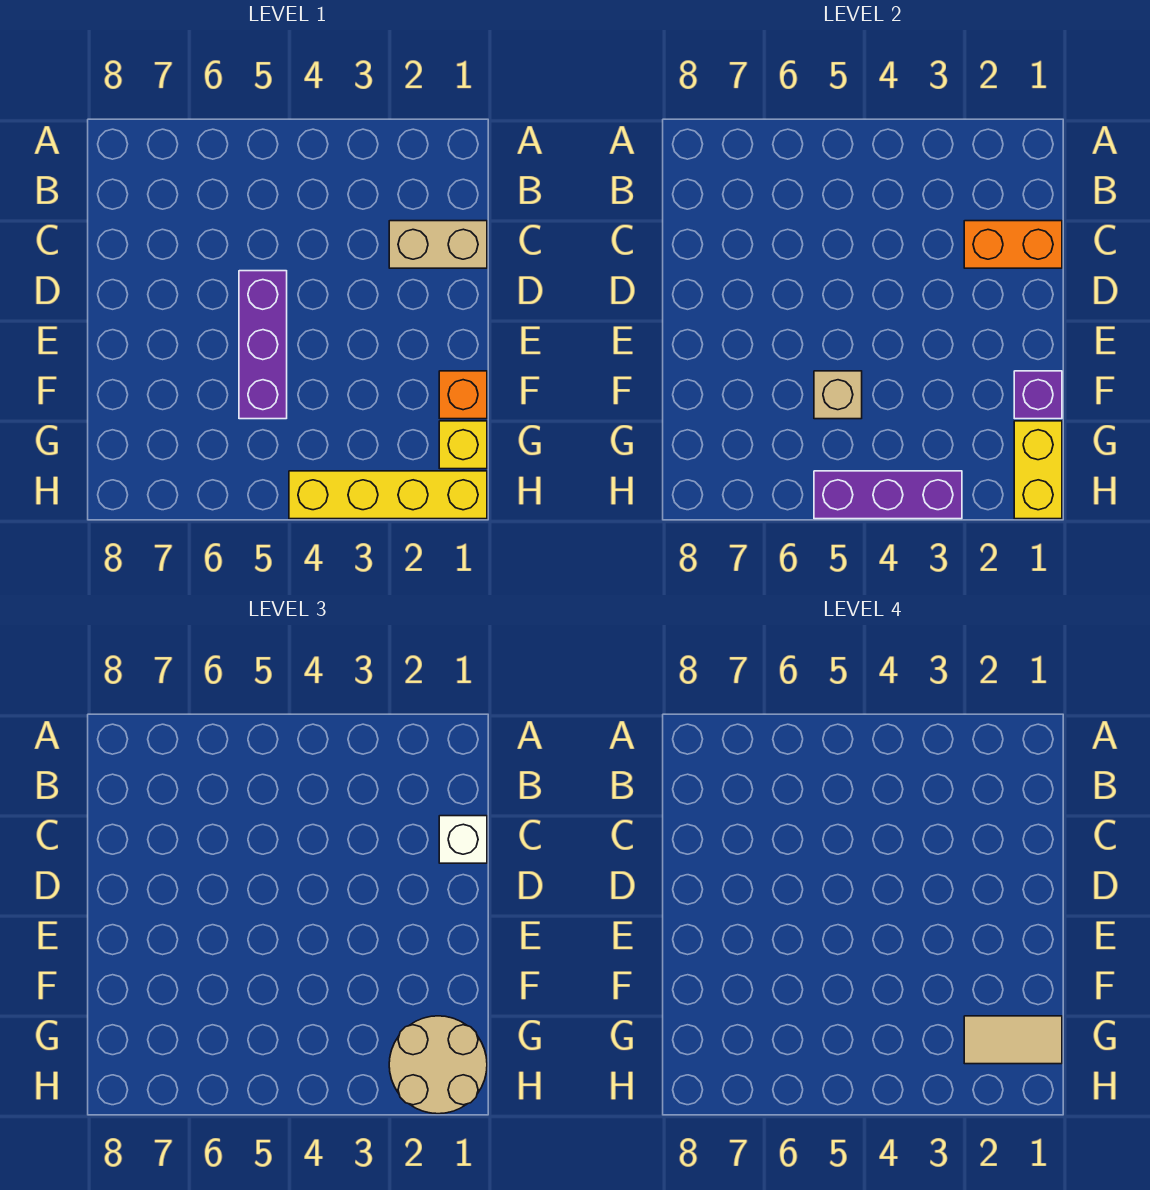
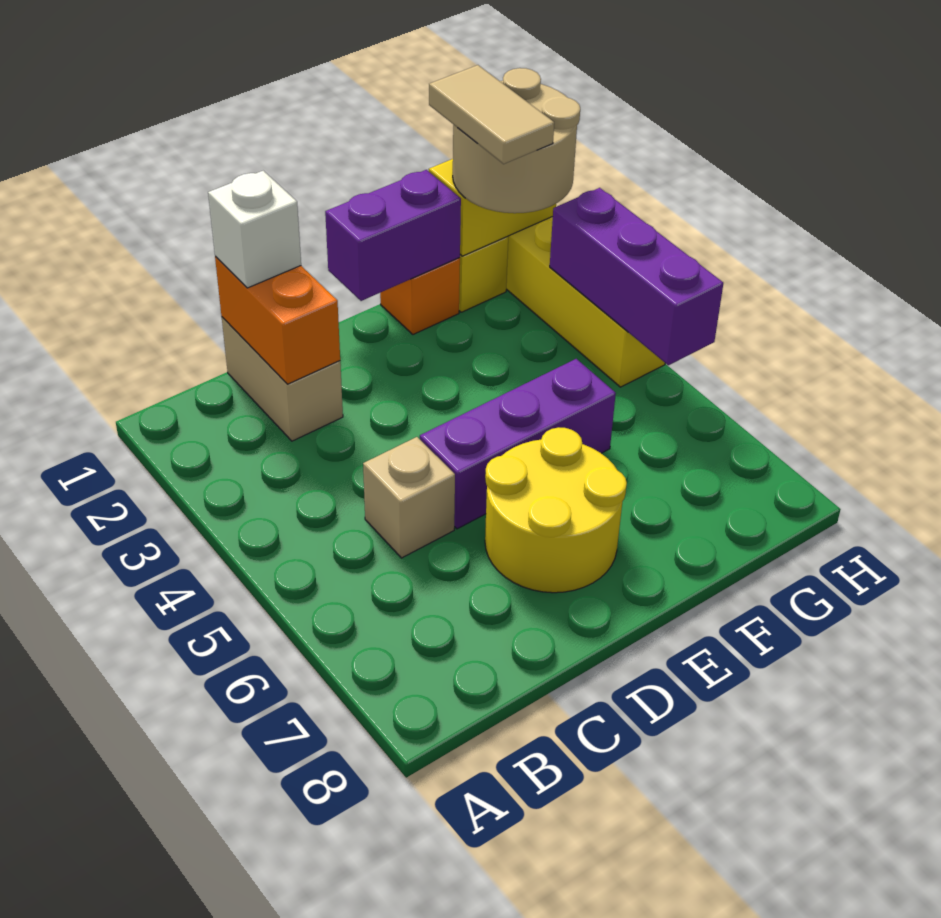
none -> yellow round brick D6:E7 level 1
purple brick F1 level 2 -> purple brick E1:F1 level 2
tan brick F5 level 2 -> tan brick C5 level 1

